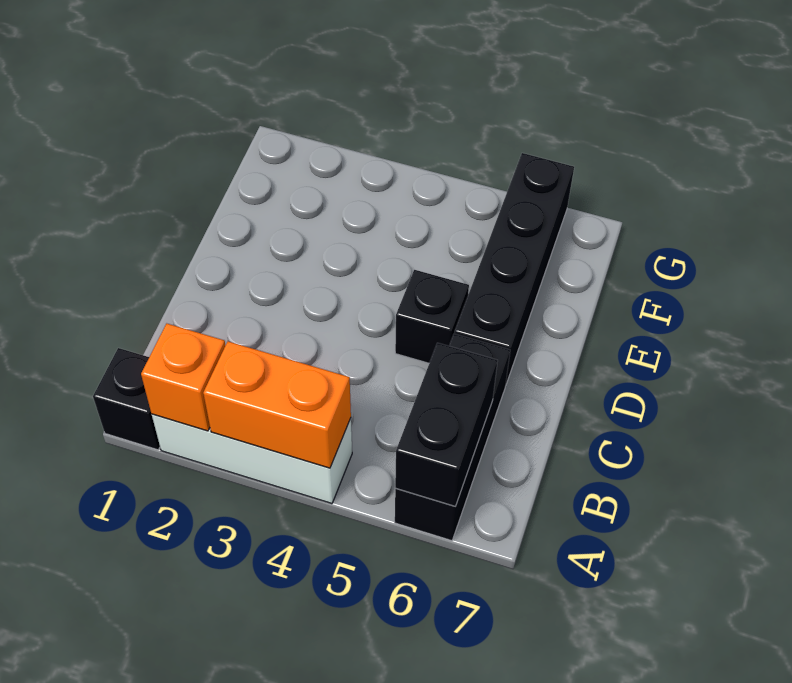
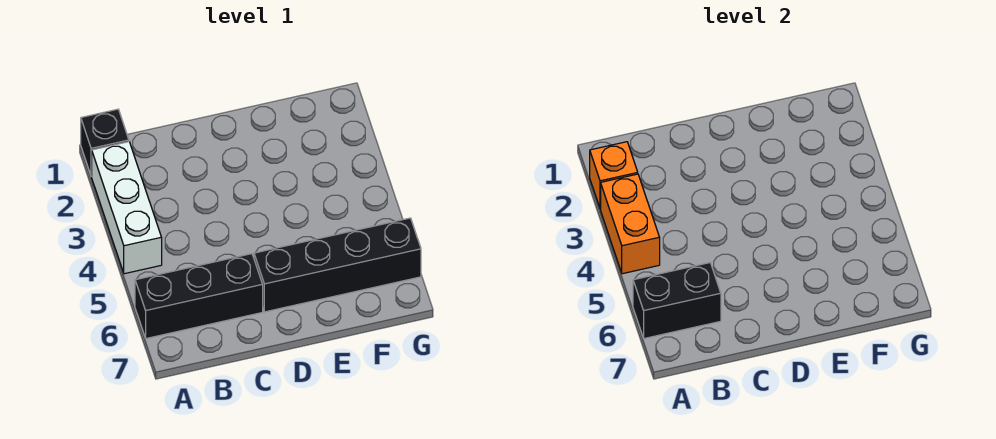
black brick D5 level 1 -> none

